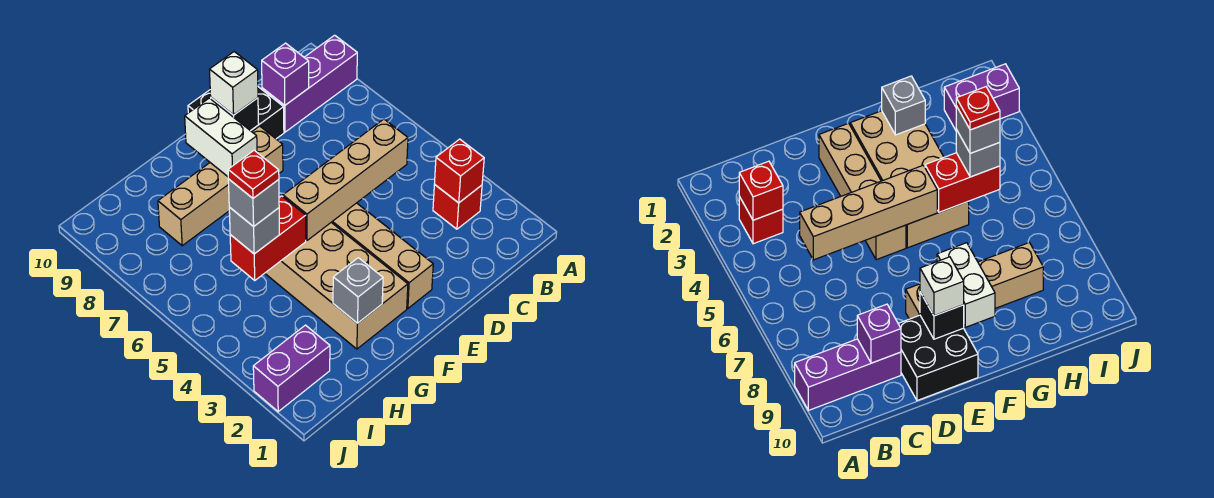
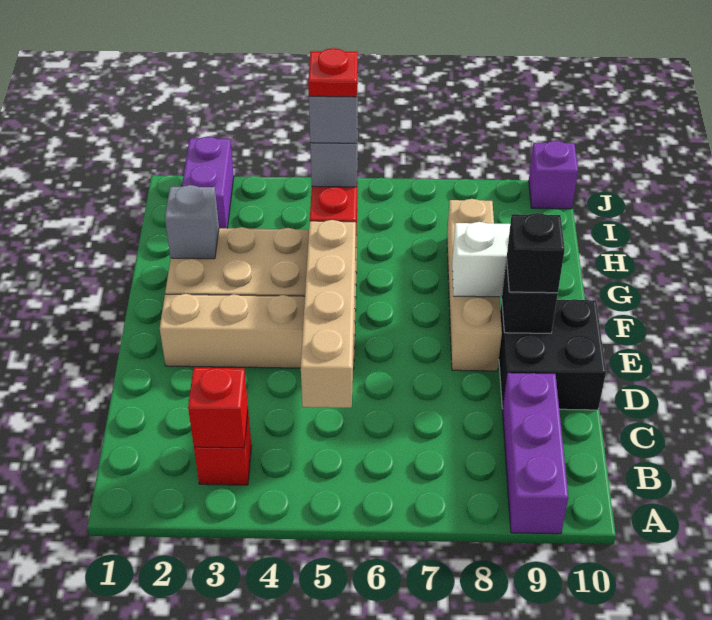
purple brick C9 level 2 -> purple brick J10 level 1
white brick E9 level 3 -> black brick E9 level 3

